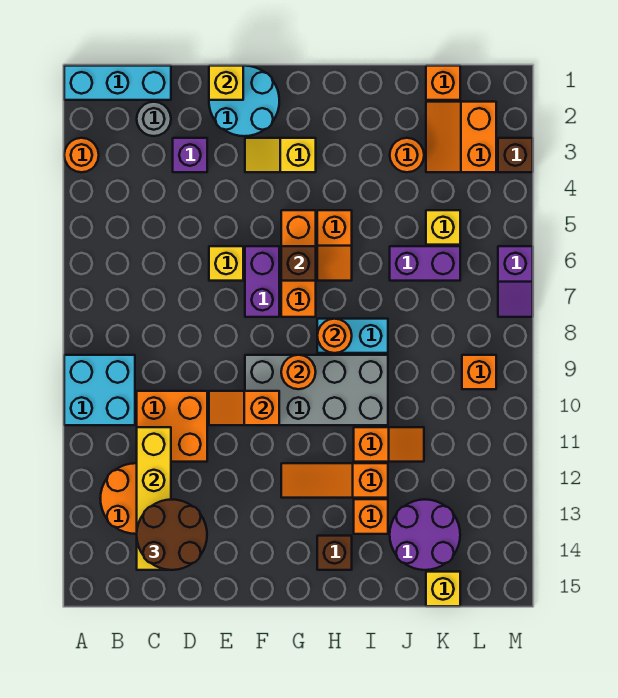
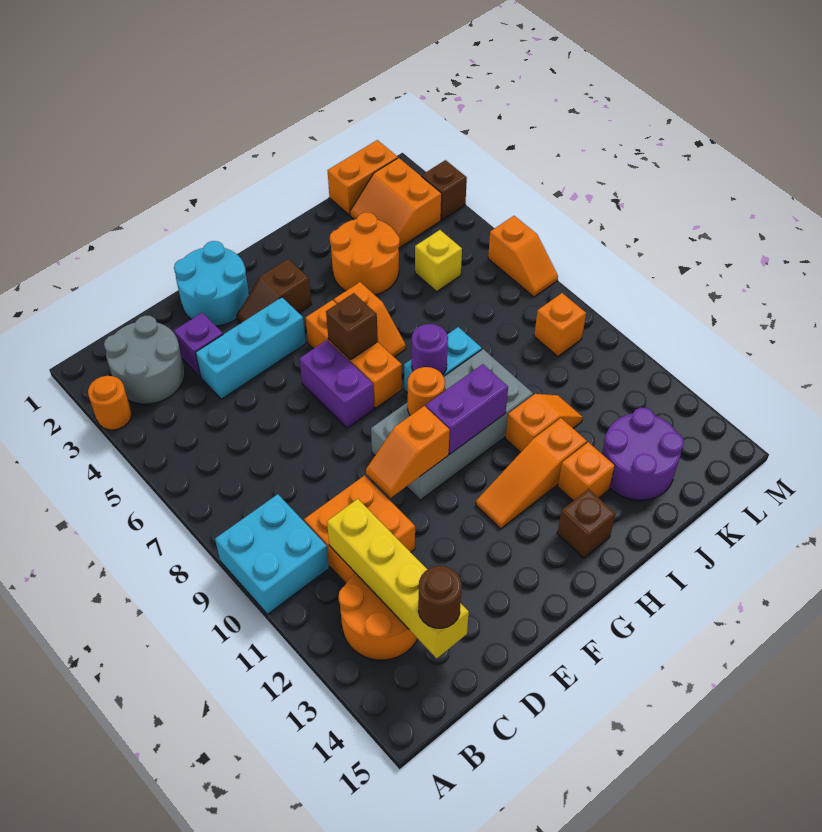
cyan brick A1:C1 level 1 -> cyan brick D4:F4 level 1
grey round brick C2 level 1 -> grey round brick B2:C3 level 1
brown round brick C13:D14 level 3 -> brown round brick C14 level 3
yellow brick E1 level 2 -> none
yellow brick E6 level 1 -> none
yellow slope F3:G3 level 1 top G -> brown slope F3:G3 level 1 top G
orange round brick H8 level 2 -> purple round brick H8 level 2
orange round brick J3 level 1 -> orange round brick I3:J4 level 1
purple brick J6:K6 level 1 -> purple brick G10:H10 level 2
orange brick K1 level 1 -> orange brick K1:L1 level 1
yellow brick K15 level 1 -> none
purple slope M6:M7 level 1 top 6 -> orange slope M6:M7 level 1 top 6

